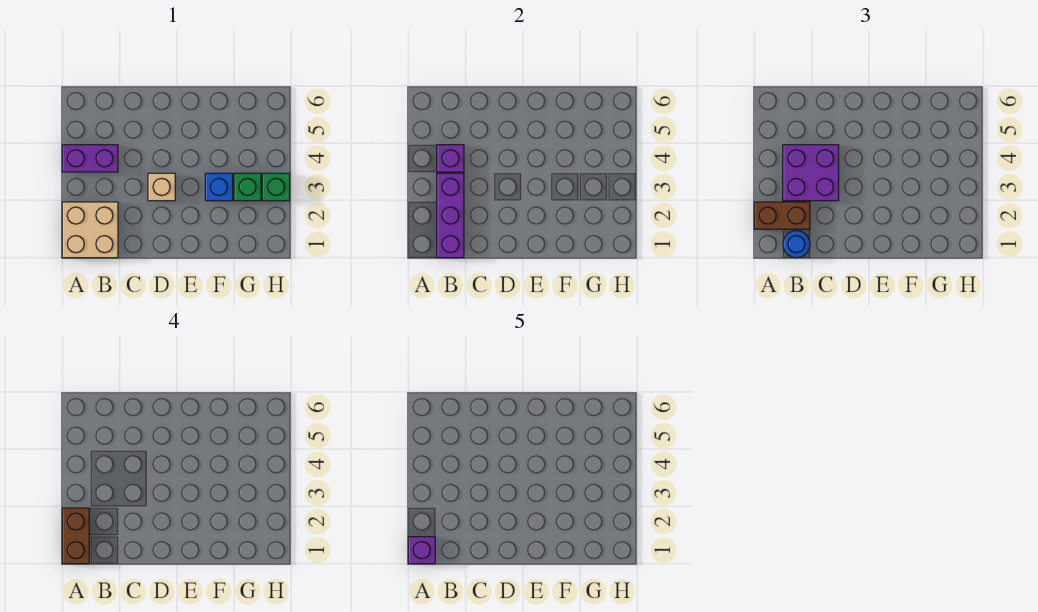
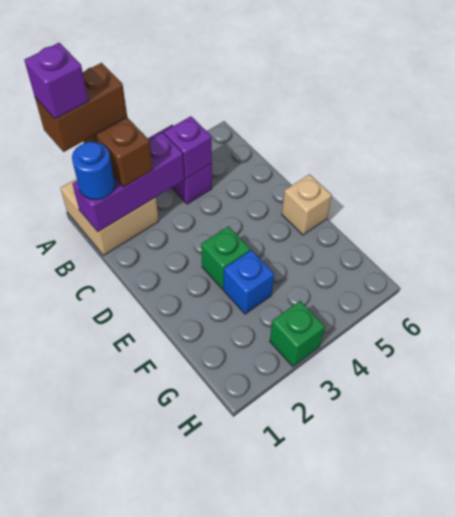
purple brick B3:C4 level 3 -> none
tan brick D3 level 1 -> tan brick E6 level 1
green brick G3 level 1 -> green brick E3 level 1

